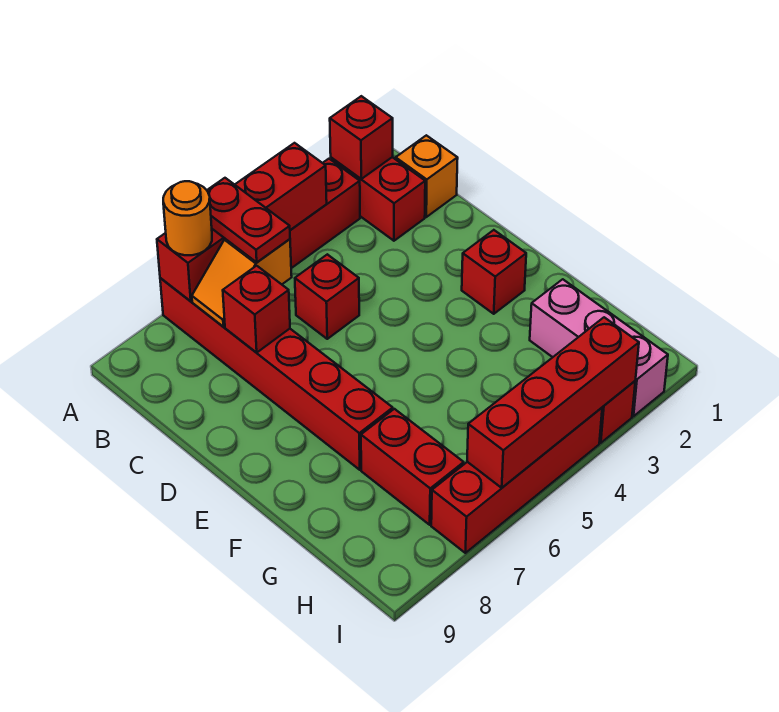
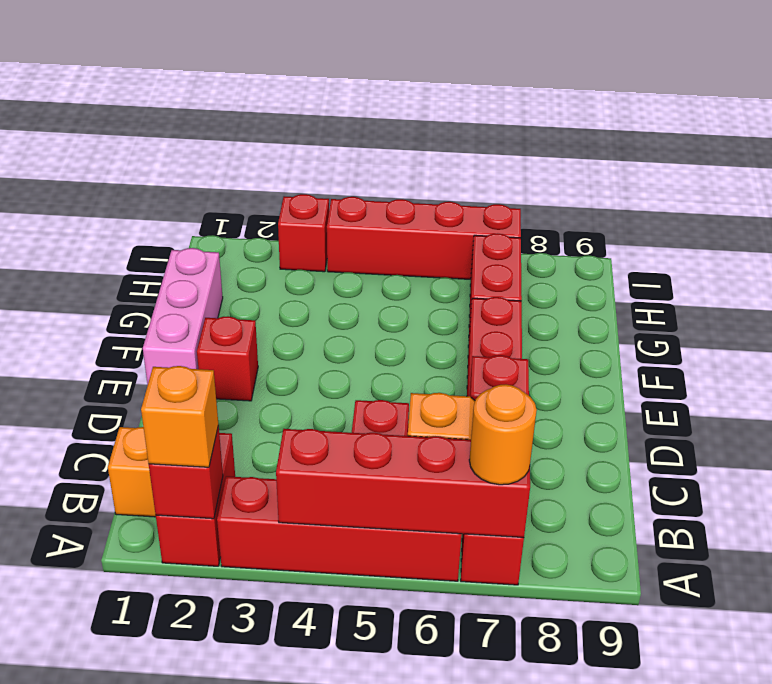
none -> orange brick A2 level 3
red plate A6:B6 level 3 -> none
pink brick G2:I2 level 1 -> pink brick E1:G1 level 1
red brick I3:I6 level 2 -> none

